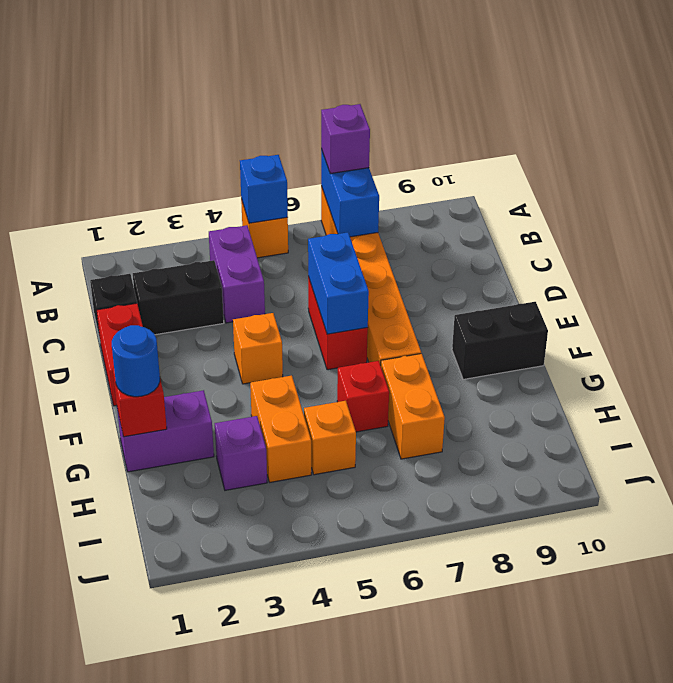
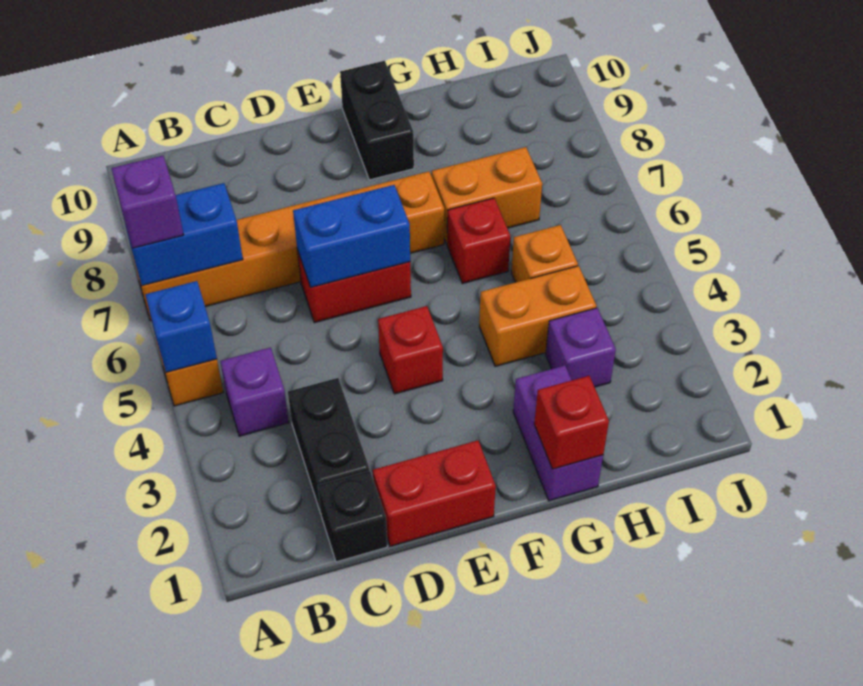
purple brick B4:C4 level 1 -> purple brick B4 level 1
orange brick E4 level 1 -> red brick E4 level 1
blue round brick G1 level 3 -> none

